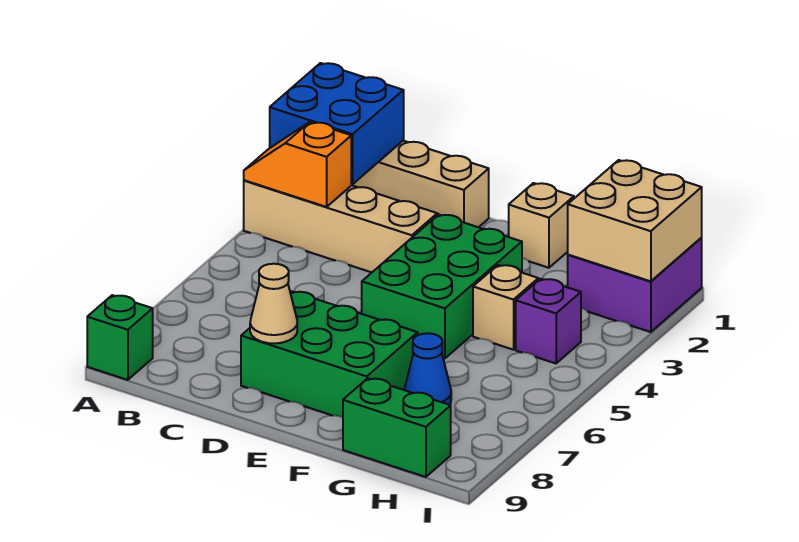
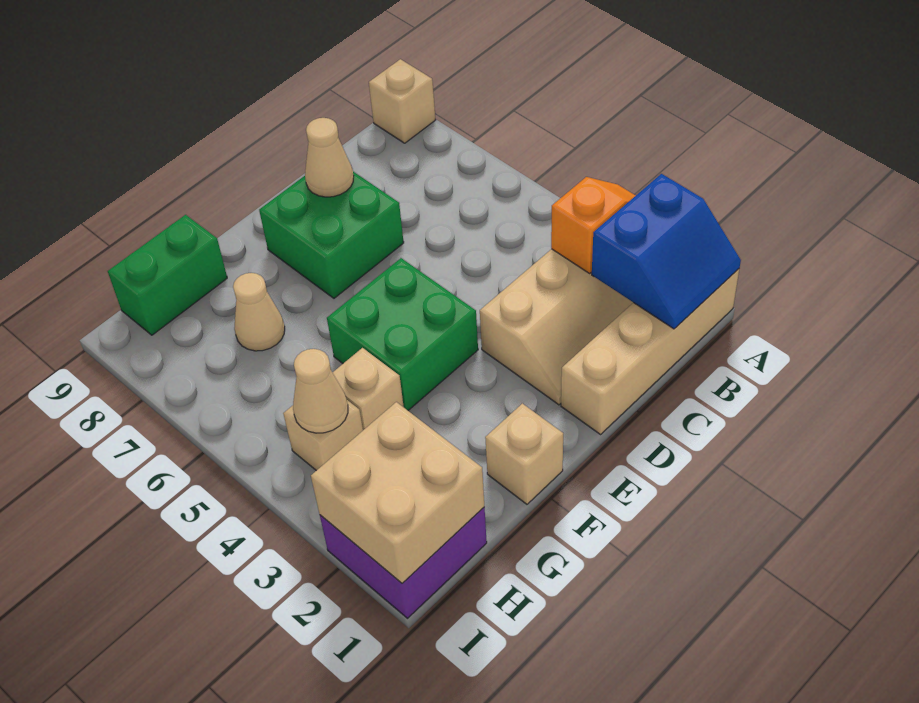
blue brick A1:B2 level 2 -> blue slope A1:B2 level 2 top 2
green brick A9 level 1 -> tan brick A9 level 1
green brick D7:F8 level 1 -> green brick D7:E8 level 1
green brick E3:F5 level 1 -> green brick E4:F5 level 1
blue cone G7 level 1 -> tan cone G7 level 1
purple brick H4 level 1 -> tan brick H4 level 1
none -> tan cone H4 level 2

